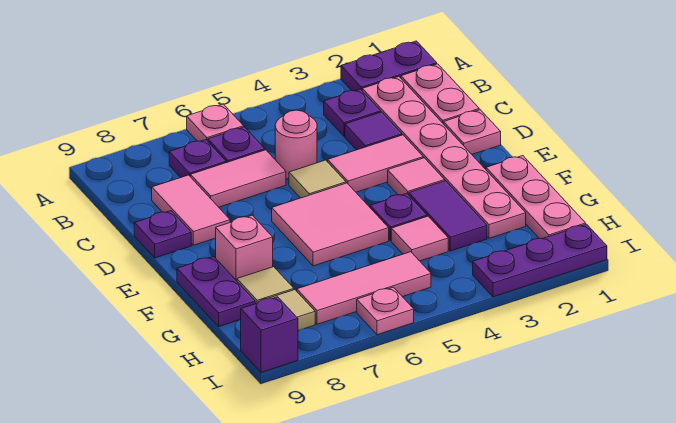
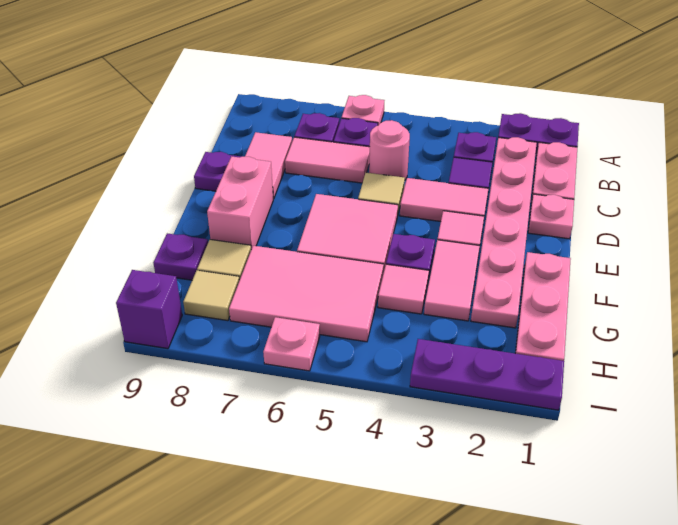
purple tile F3:G3 level 1 -> pink tile F3:G3 level 1
pink brick F8 level 1 -> pink brick E8:F8 level 1
purple plate F9:G9 level 1 -> purple plate G9 level 1
pink tile H5:H7 level 1 -> pink tile G5:H7 level 1

